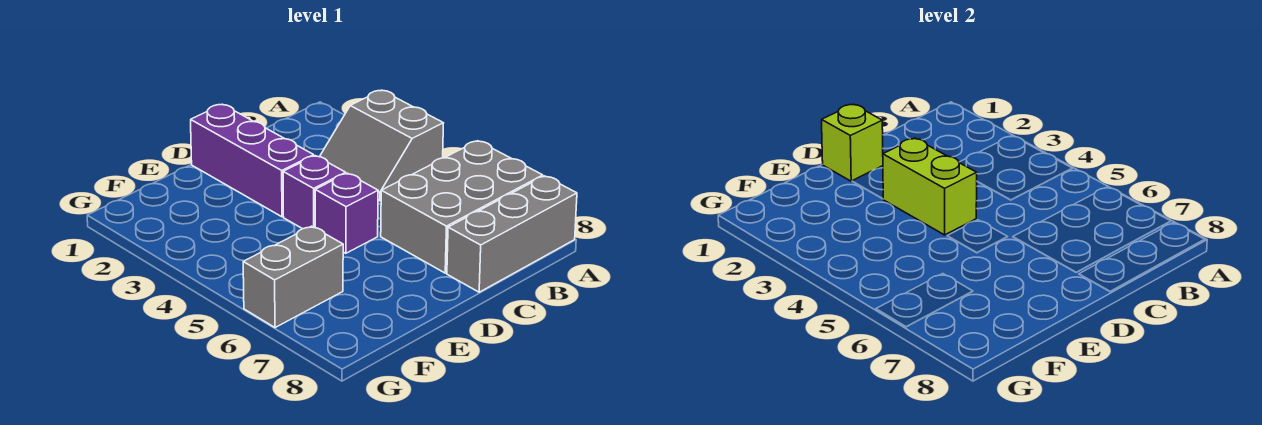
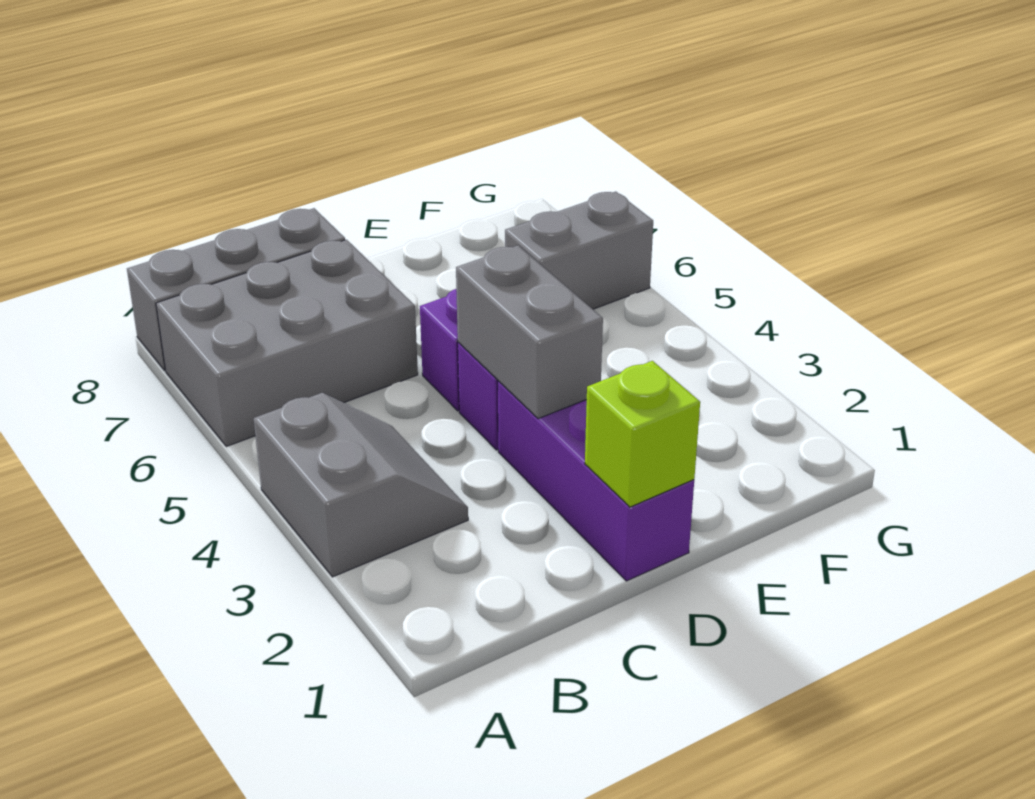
lime brick D3:D4 level 2 -> grey brick D3:D4 level 2

